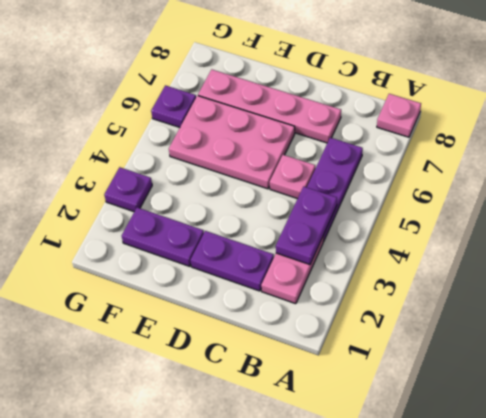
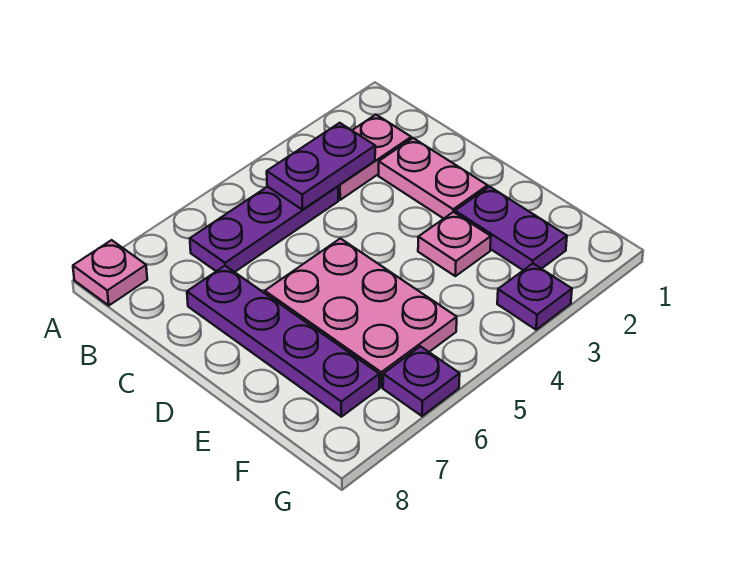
purple plate C2:D2 level 1 -> pink plate C2:D2 level 1
pink plate C5 level 1 -> pink plate E3 level 1
pink plate C7:F7 level 1 -> purple plate C7:F7 level 1

